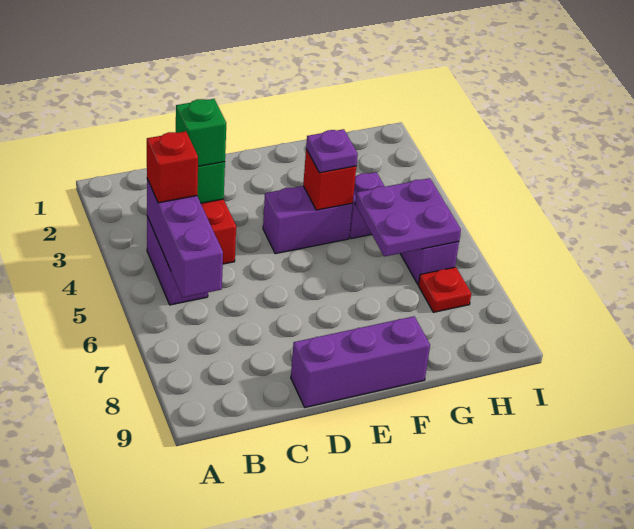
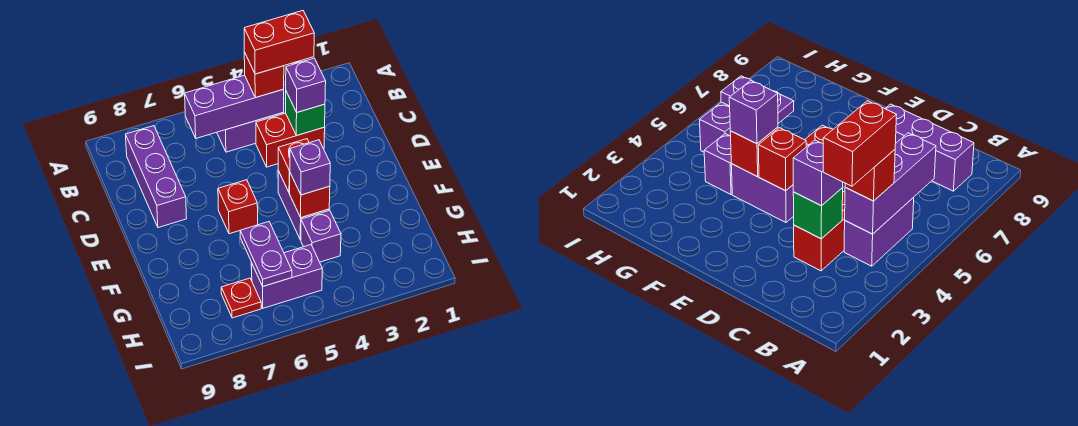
none -> red brick B3:B4 level 4
green brick C3 level 3 -> purple brick C3 level 3
purple brick D9:F9 level 1 -> purple brick B8:D8 level 1
none -> red brick E4 level 2
none -> red brick E6 level 1
purple plate F4 level 3 -> purple brick F4 level 3
purple plate G5:H6 level 2 -> purple plate G6:H6 level 2

